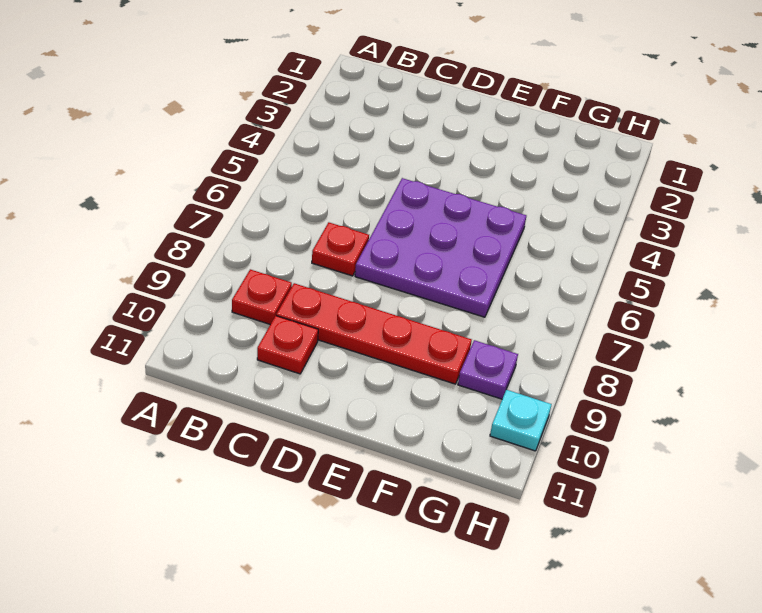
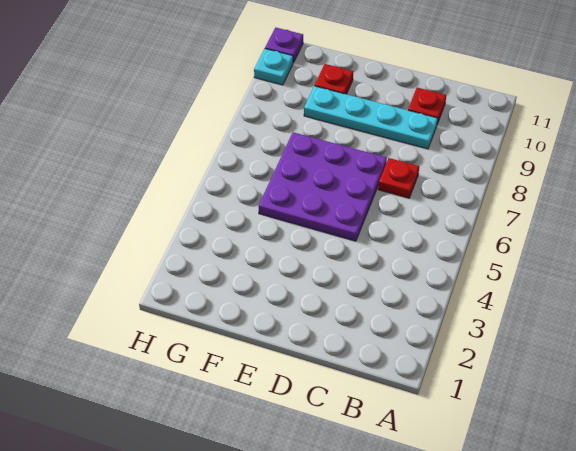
red plate B9 level 1 -> red plate F10 level 1
red plate C9:F9 level 1 -> cyan plate C9:F9 level 1
purple plate G9 level 1 -> purple plate H11 level 1

